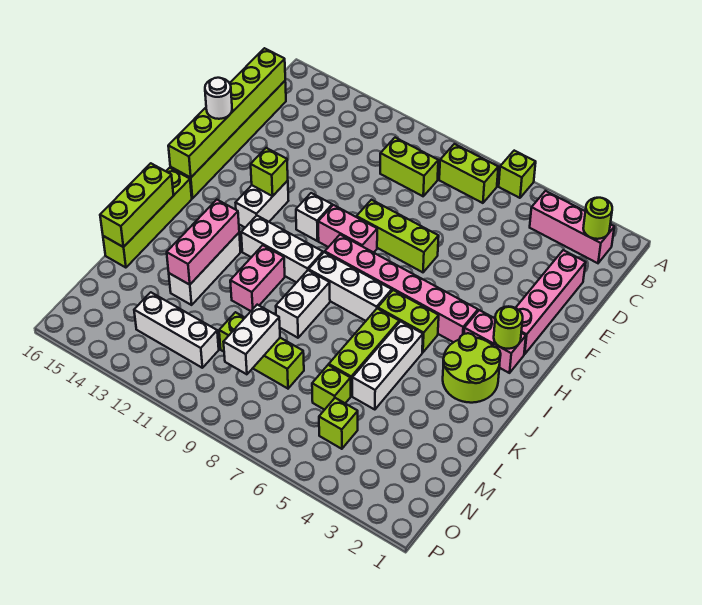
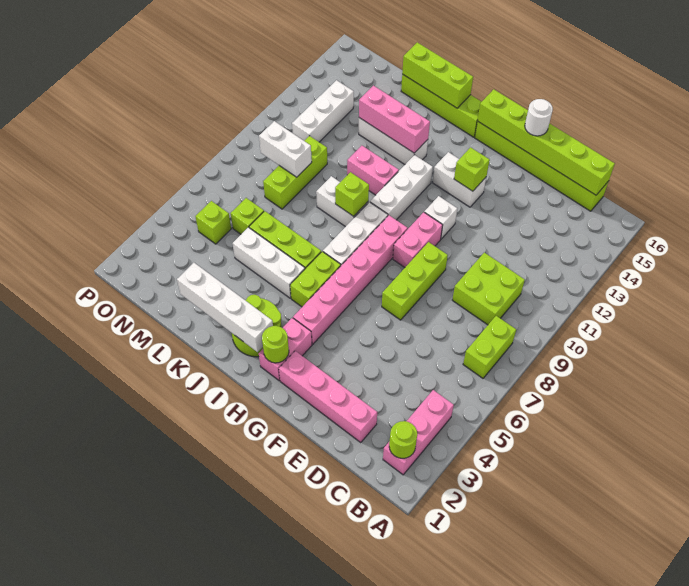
lime brick A6 level 1 -> lime brick J9 level 2
lime brick C9:C10 level 1 -> lime brick C9:D10 level 1
none -> white brick I2:L2 level 2

